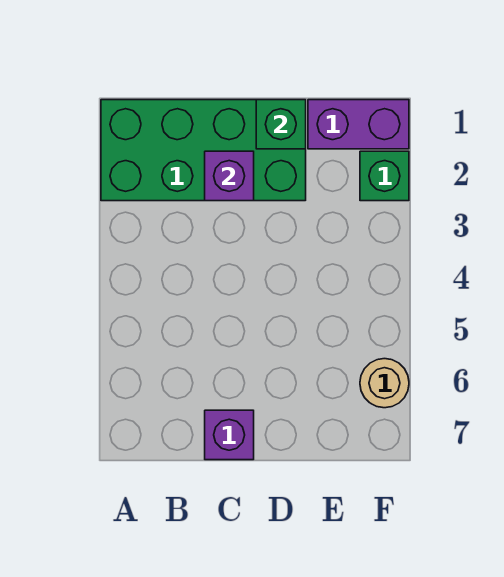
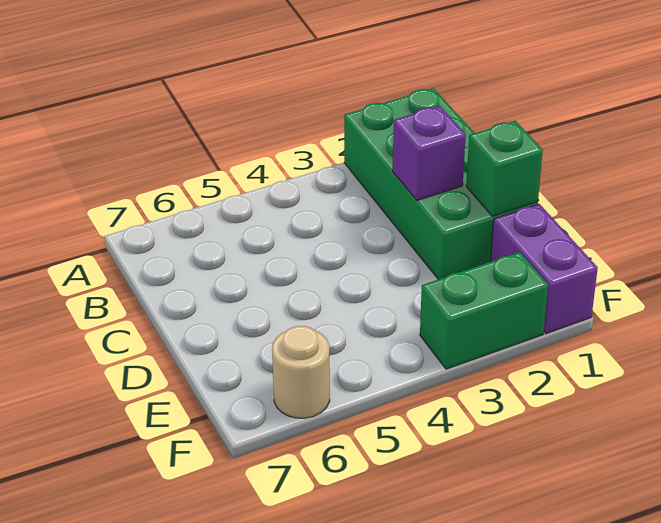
purple brick C7 level 1 -> none
green brick F2 level 1 -> green brick F2:F3 level 1

